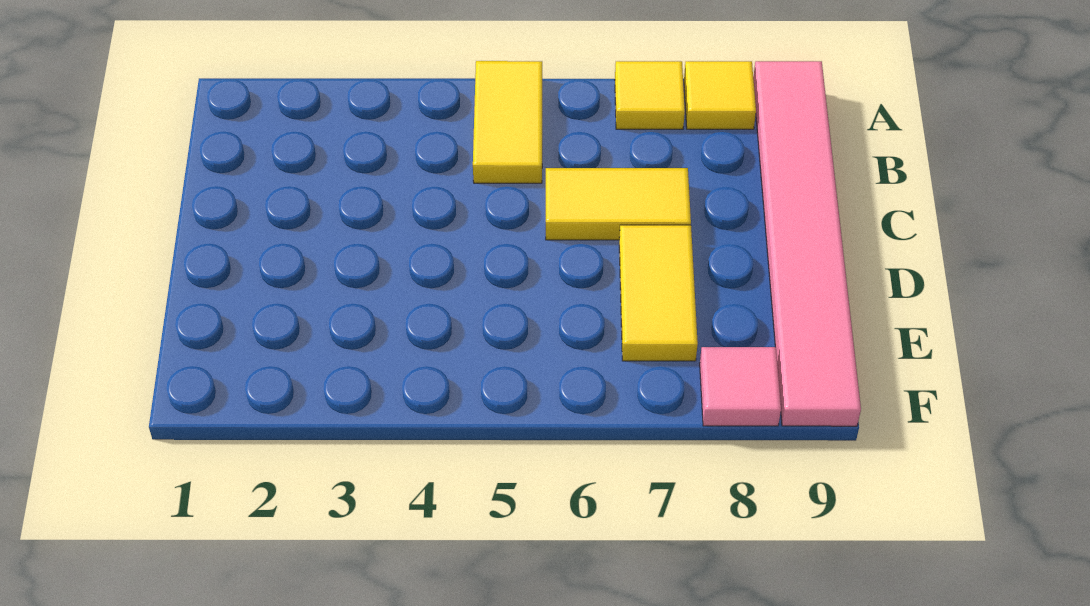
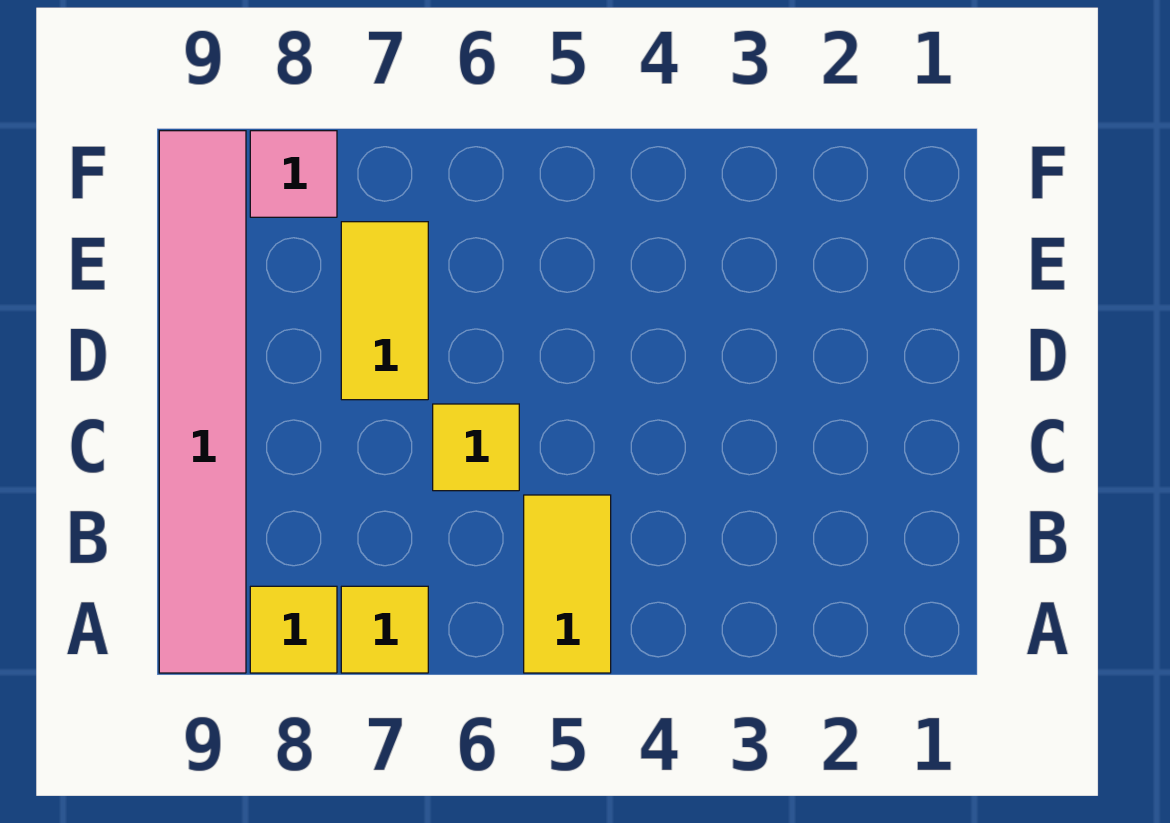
yellow tile C6:C7 level 1 -> yellow tile C6 level 1

